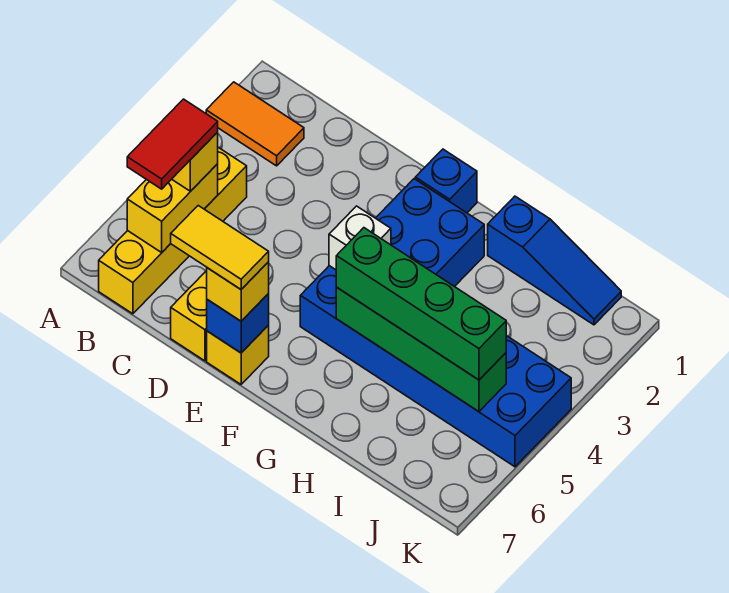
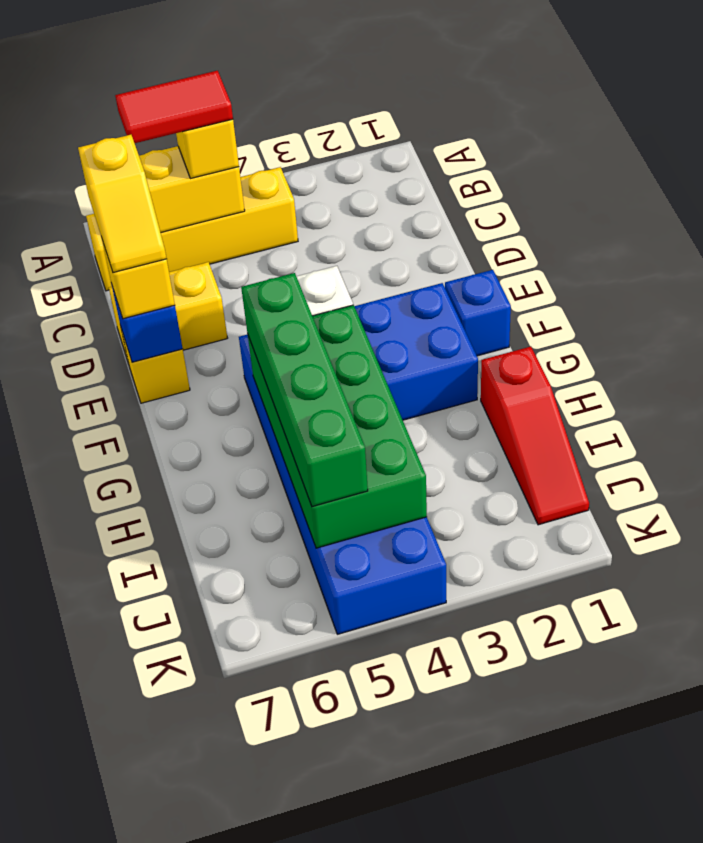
orange tile A2:B2 level 1 -> none
yellow tile D7:E7 level 4 -> yellow slope D7:E7 level 4 top D
green brick G5:J5 level 2 -> green brick G4:J5 level 2
blue slope H1:J1 level 1 top H -> red slope H1:J1 level 1 top H

